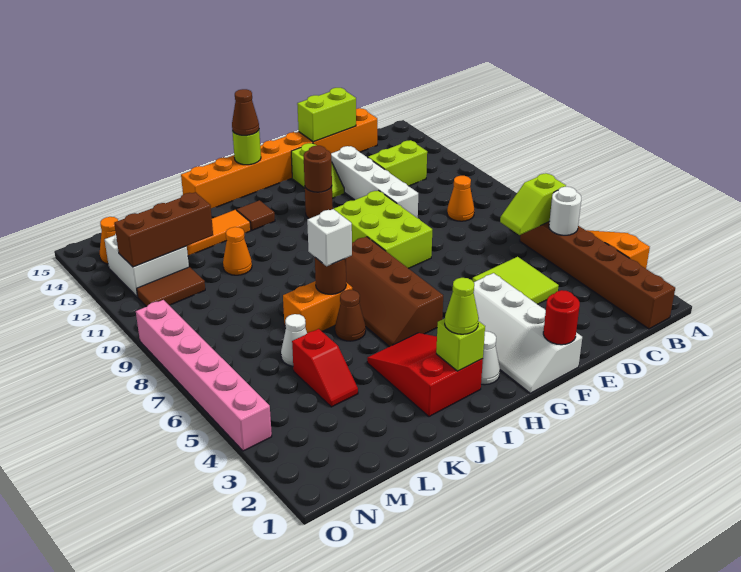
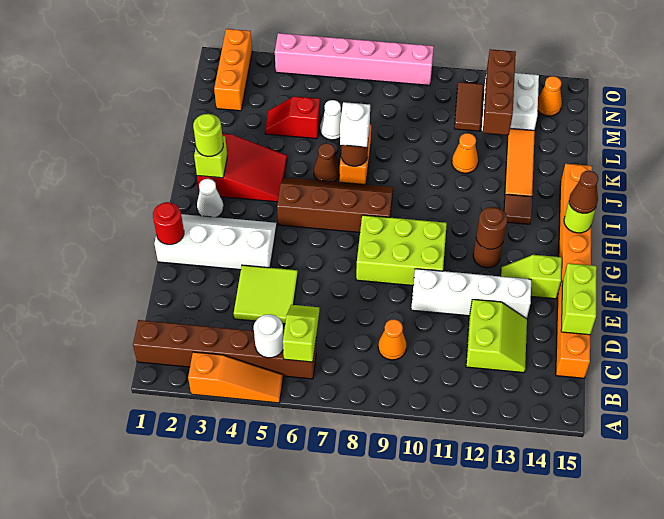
lime cone I2 level 3 -> lime round brick I2 level 3
none -> orange brick M2:O2 level 1

